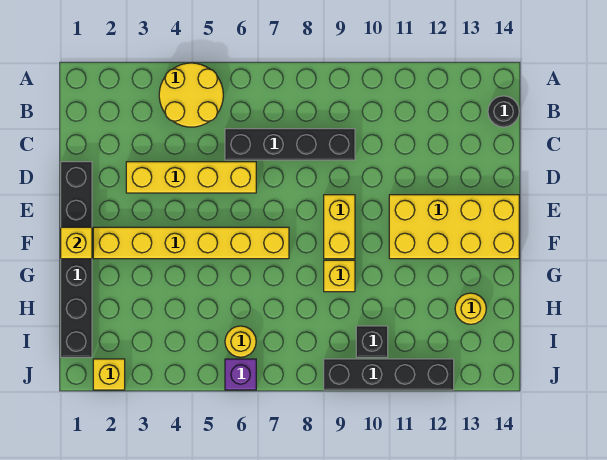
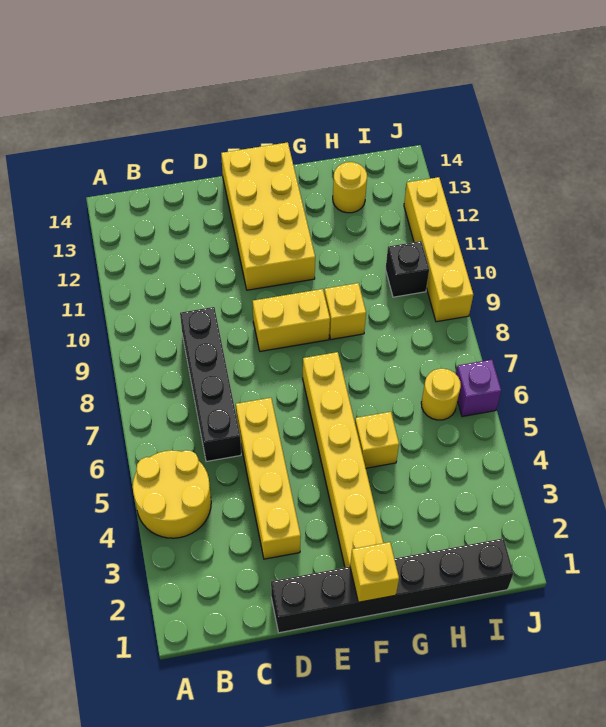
black round brick B14 level 1 -> none
yellow brick J2 level 1 -> yellow brick G5 level 1
black brick J9:J12 level 1 -> yellow brick J9:J12 level 1

